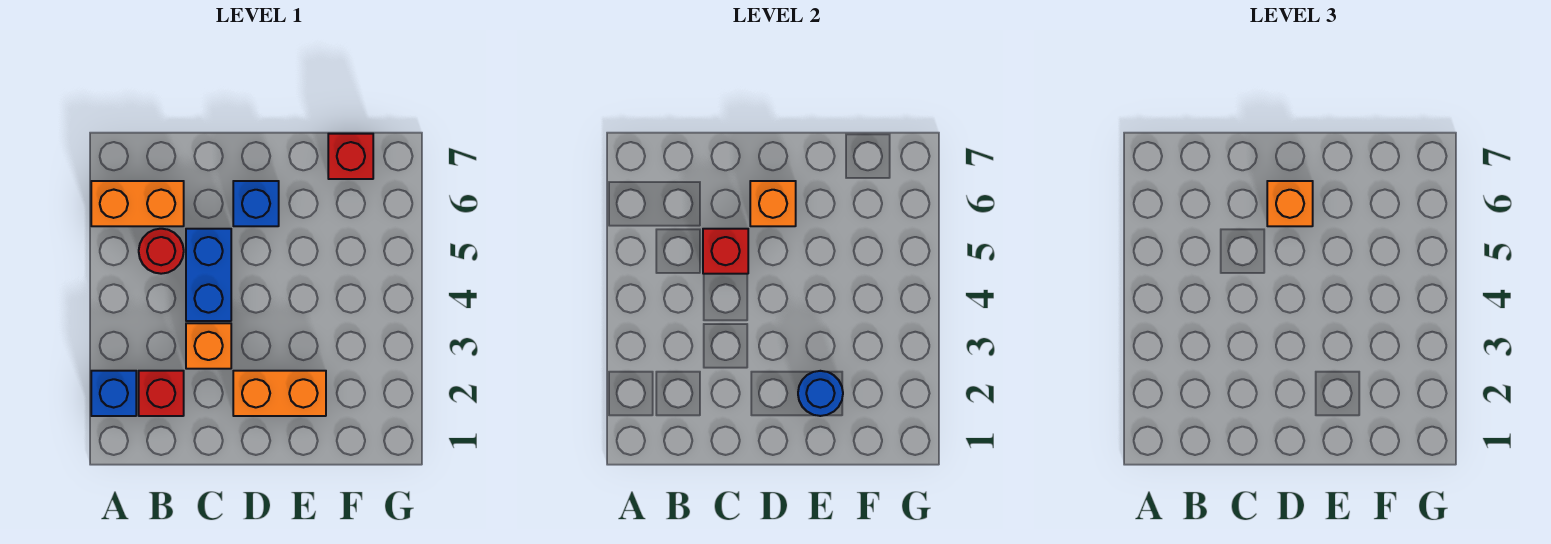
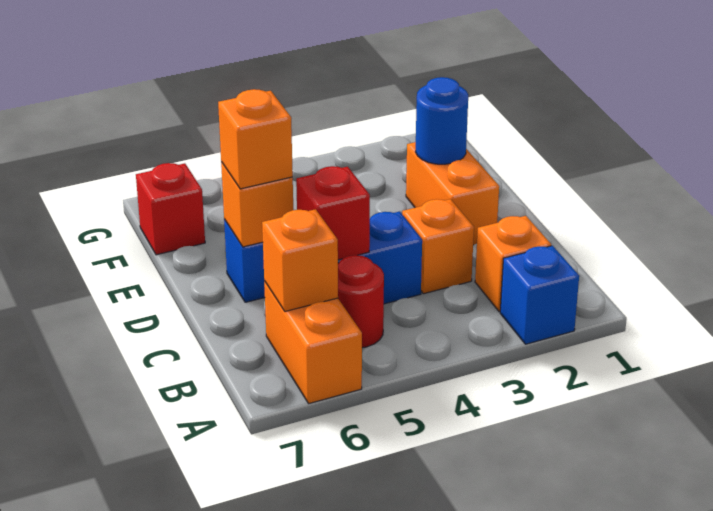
red brick B2 level 1 -> orange brick B2 level 1
none -> orange brick B6 level 2

